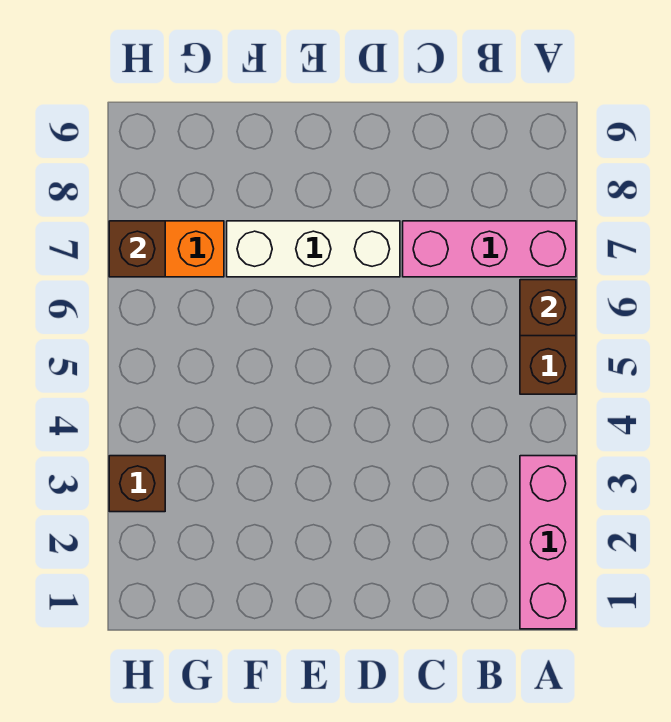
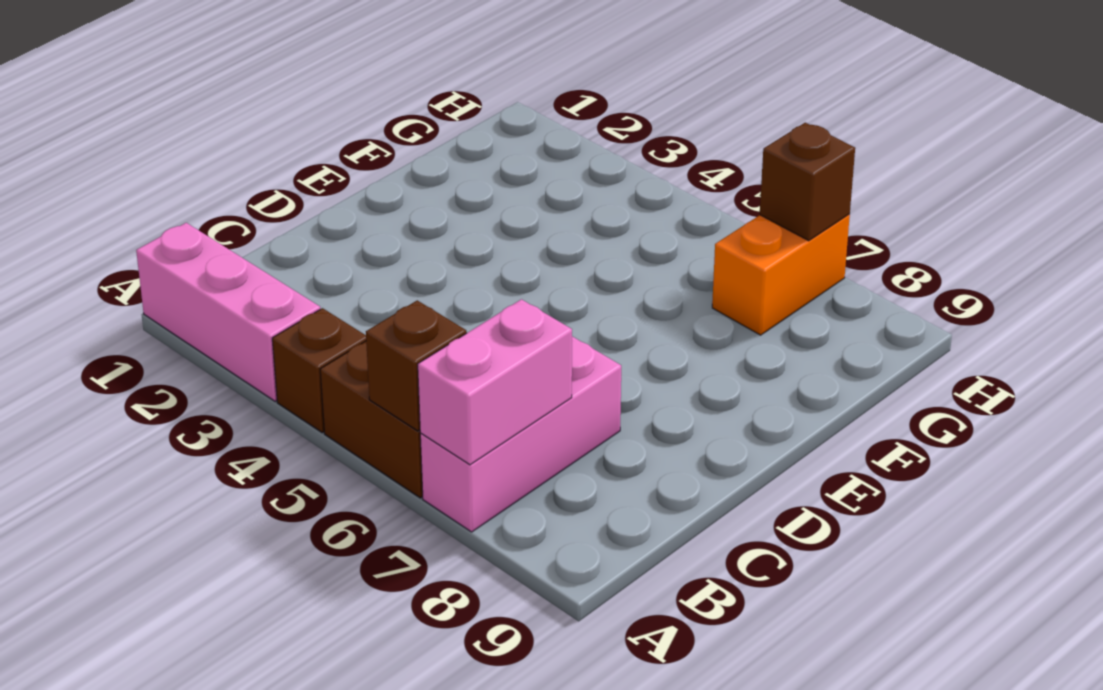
none -> pink brick A7:B7 level 2
white brick D7:F7 level 1 -> none
brown brick H3 level 1 -> brown brick A4 level 1

